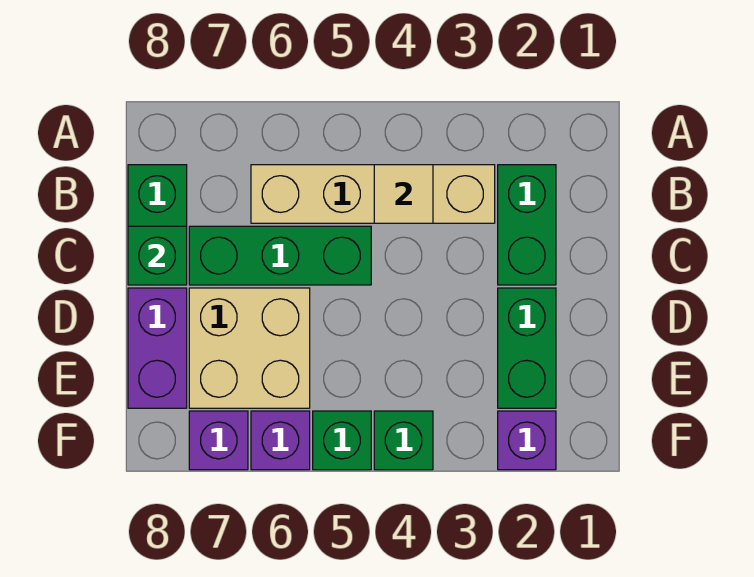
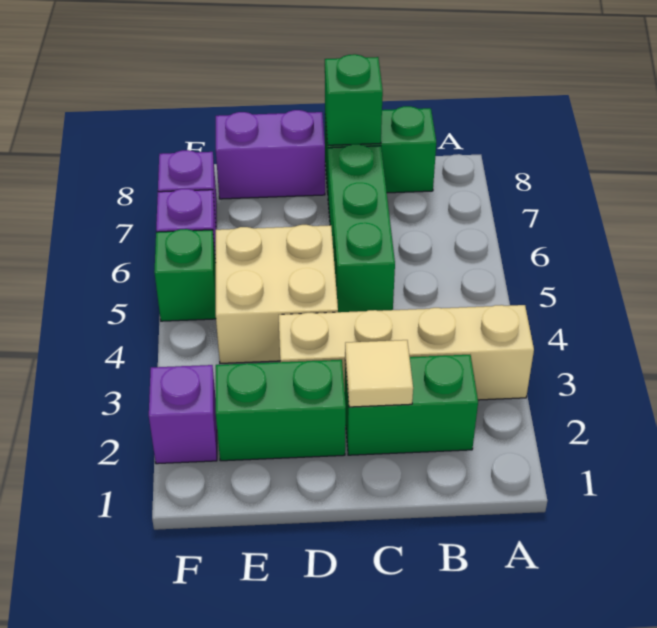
tan brick B3:B6 level 1 -> tan brick A3:D3 level 1
tan tile B4 level 2 -> tan tile C2 level 2
tan brick D6:E7 level 1 -> tan brick D4:E5 level 1
green brick F4 level 1 -> none

